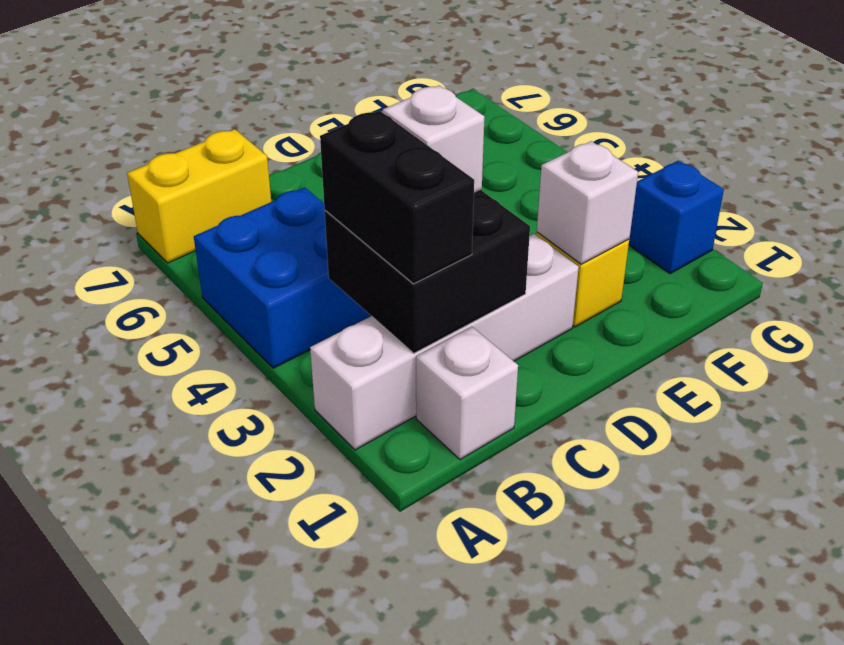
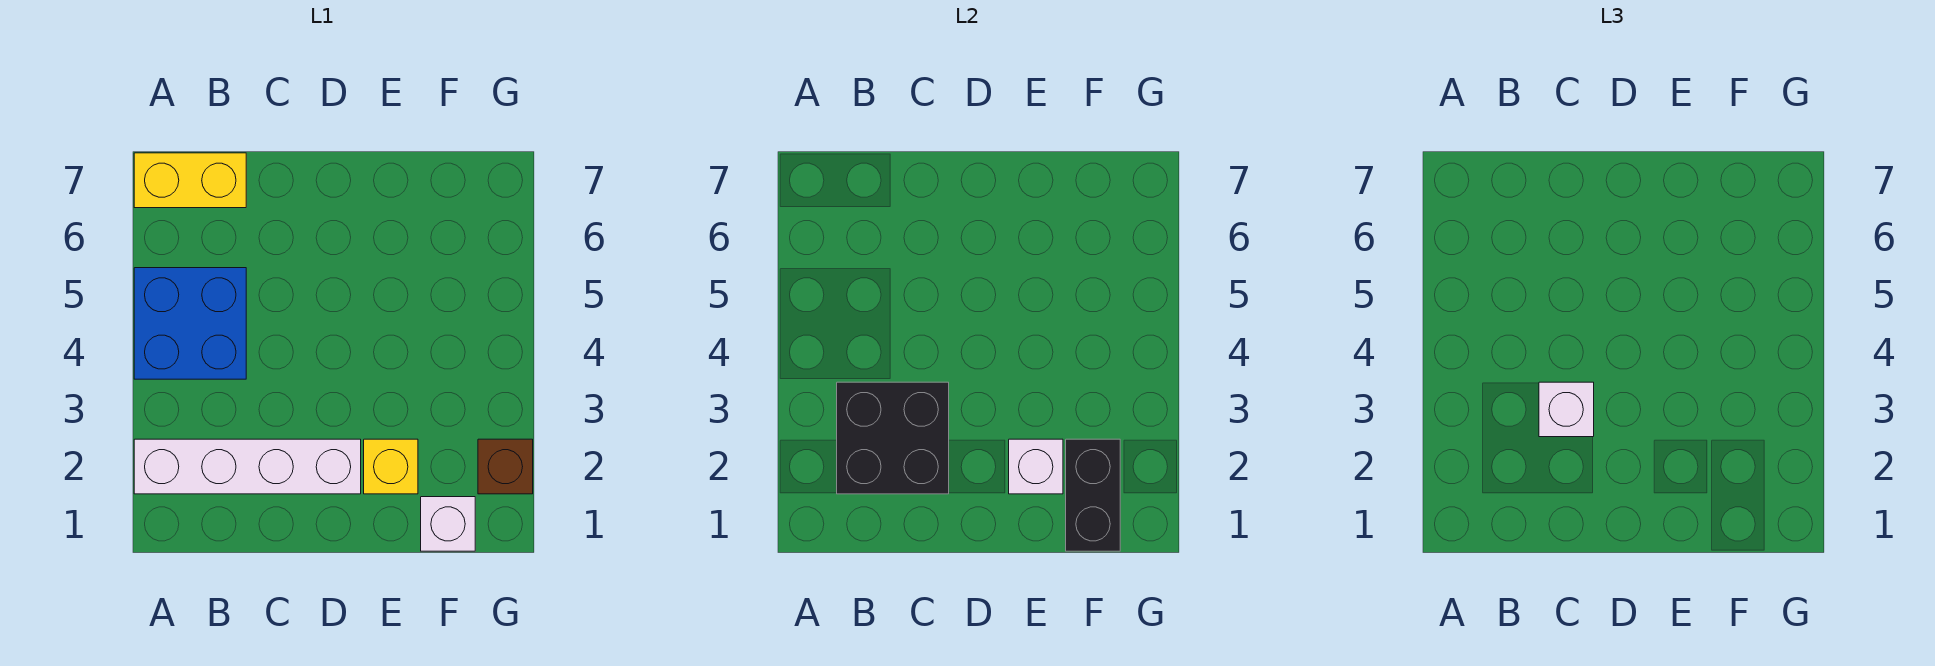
white brick B1 level 1 -> white brick F1 level 1
black brick B2:B3 level 3 -> black brick F1:F2 level 2
blue brick G2 level 1 -> brown brick G2 level 1

